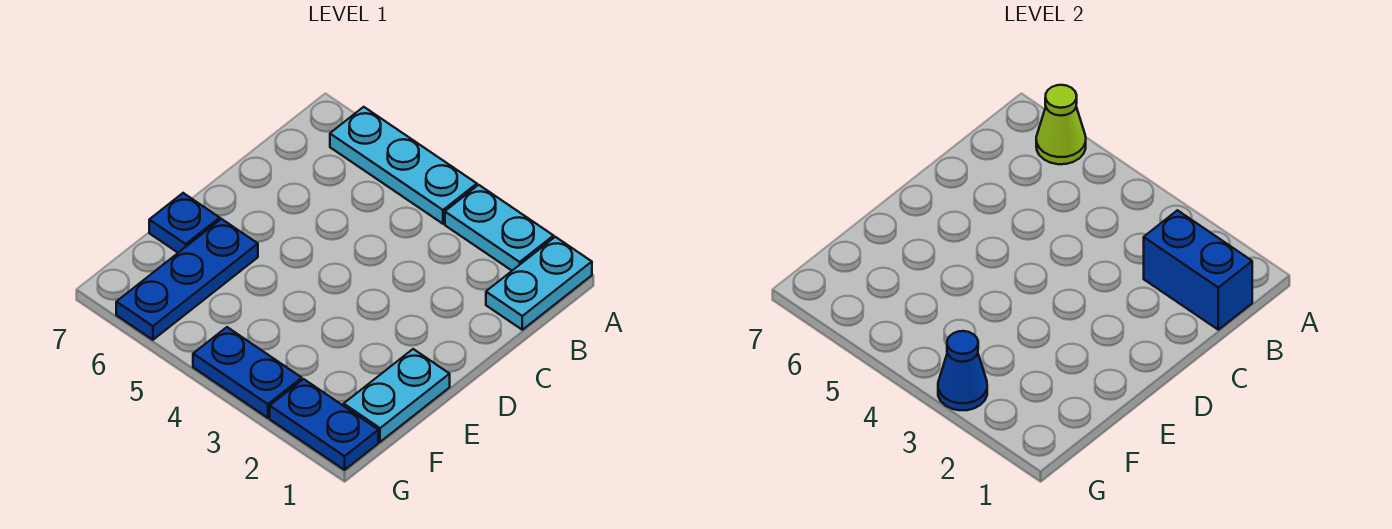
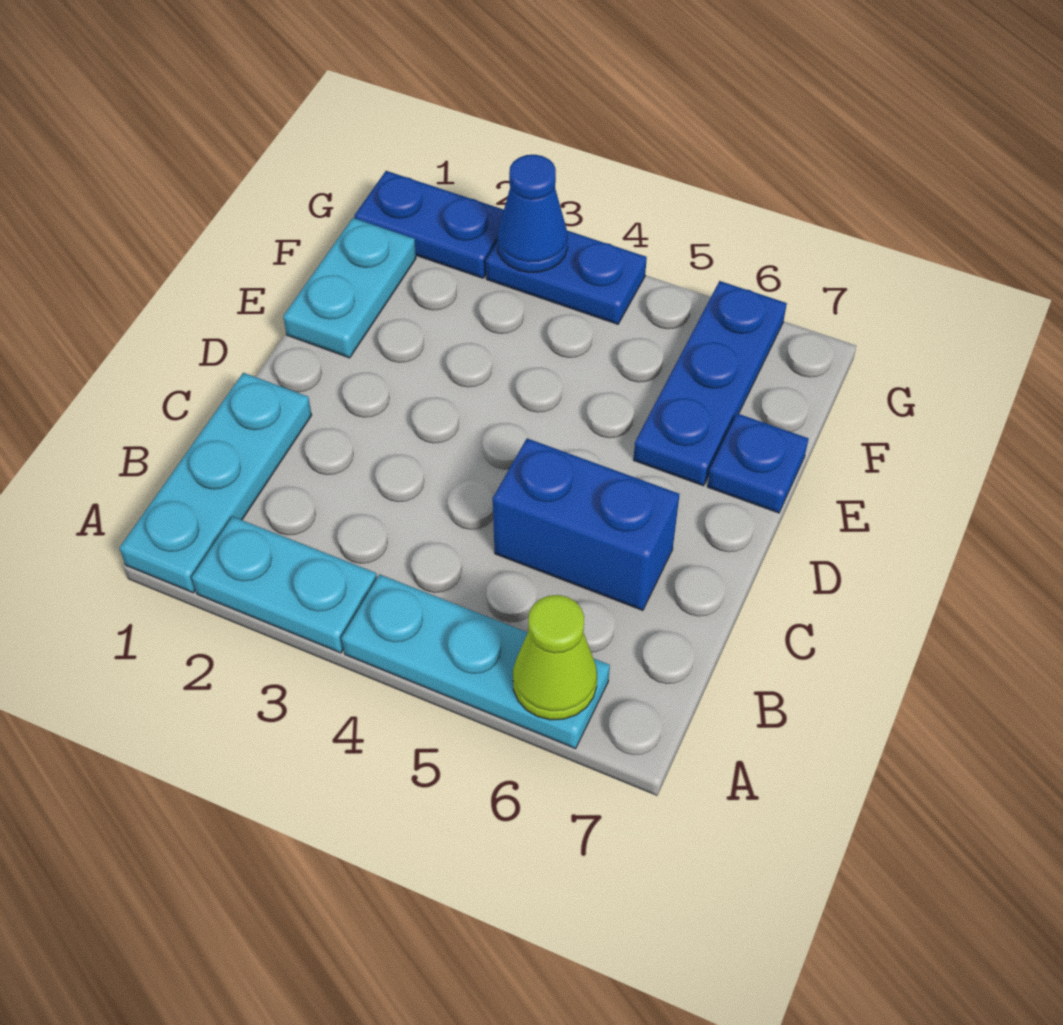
cyan plate A1:B1 level 1 -> cyan plate A1:C1 level 1
blue brick B1:B2 level 2 -> blue brick C5:C6 level 1

